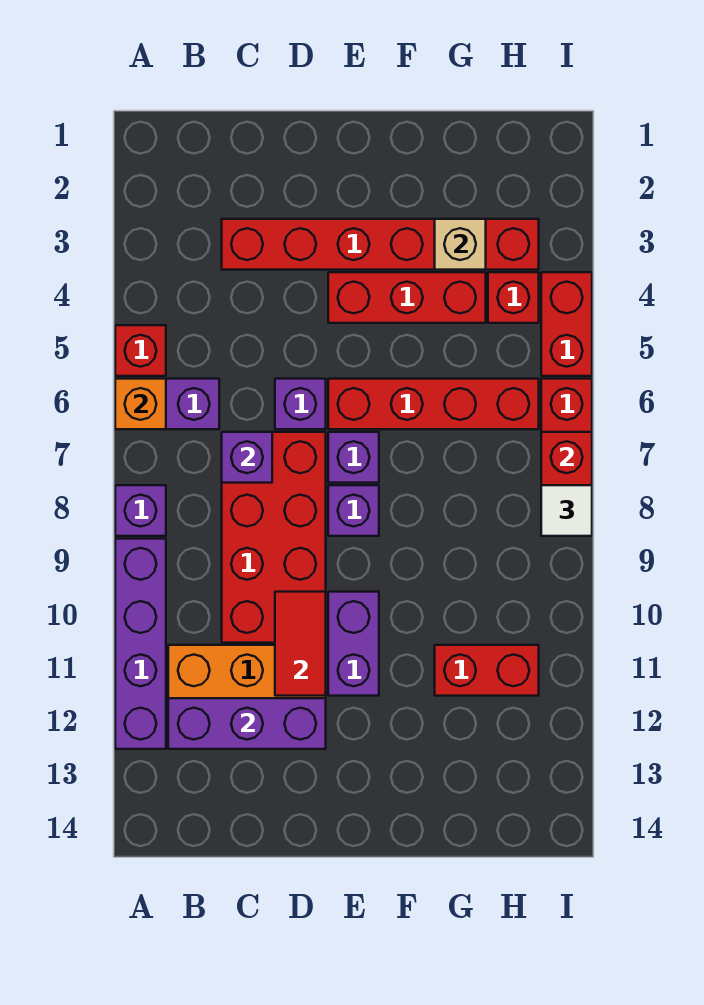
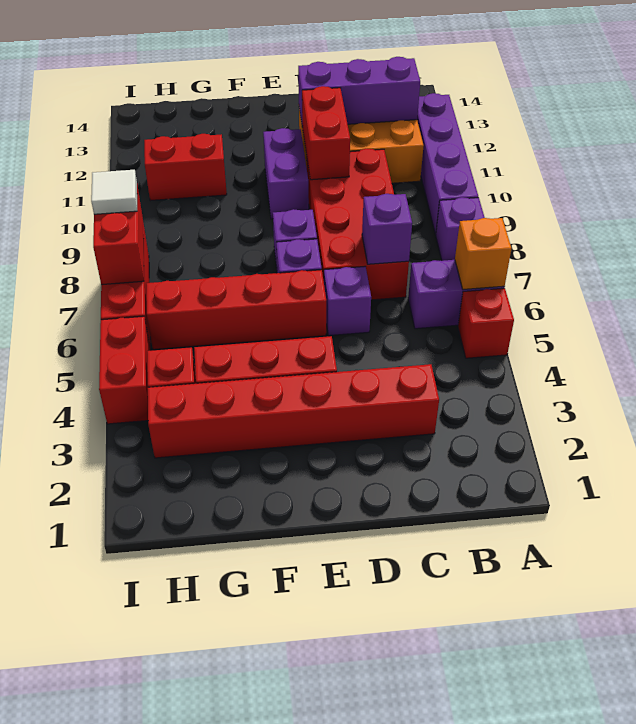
red tile D10:D11 level 2 -> red brick D10:D11 level 2
tan brick G3 level 2 -> none

